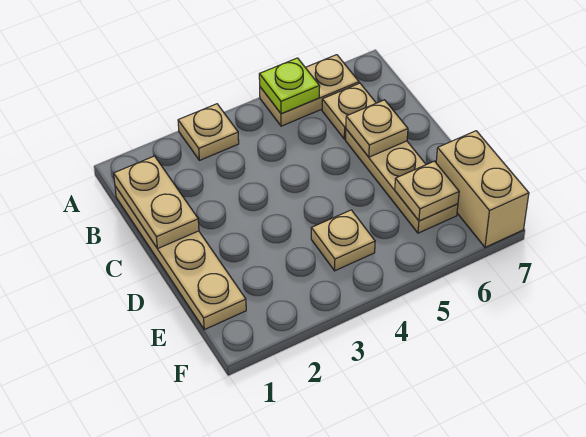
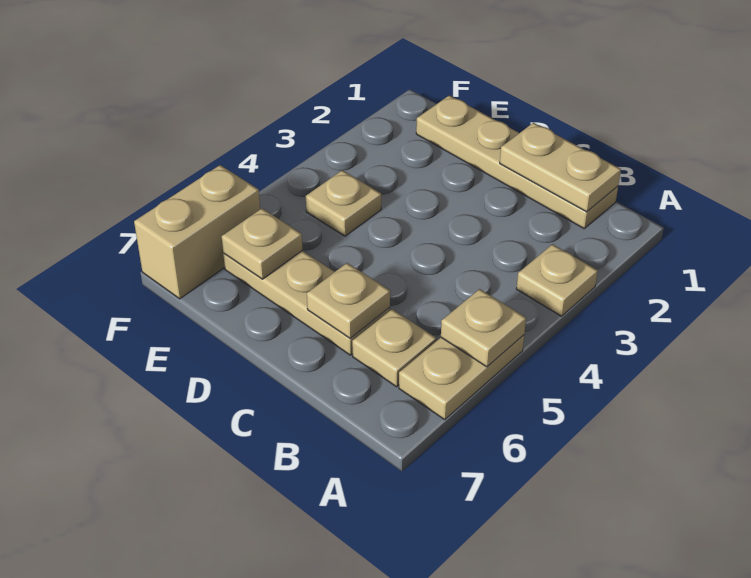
lime plate A5 level 2 -> tan plate A5 level 2
tan brick E7:F7 level 1 -> tan brick F6:F7 level 1

